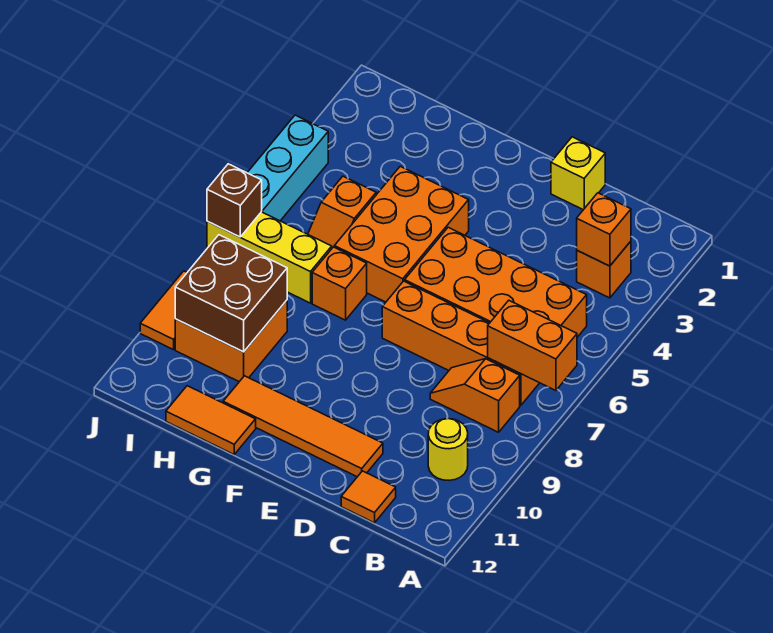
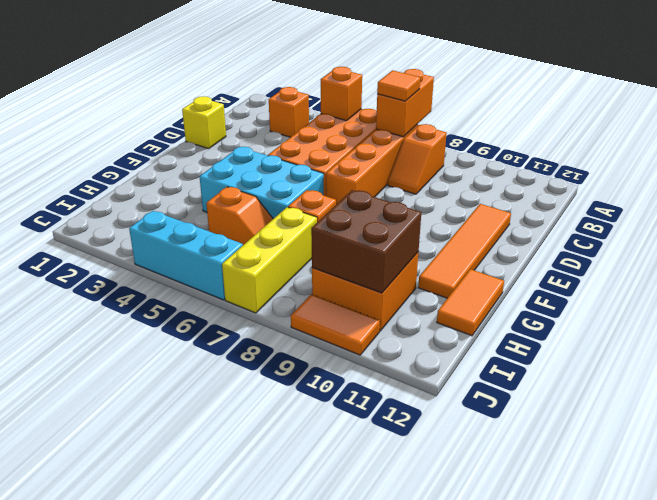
orange brick B3 level 2 -> orange brick B5 level 2
yellow round brick B10 level 1 -> none
orange tile C12 level 1 -> orange tile B7 level 3
orange brick F4:G6 level 1 -> cyan brick F4:G6 level 1
brown brick J7 level 2 -> none

